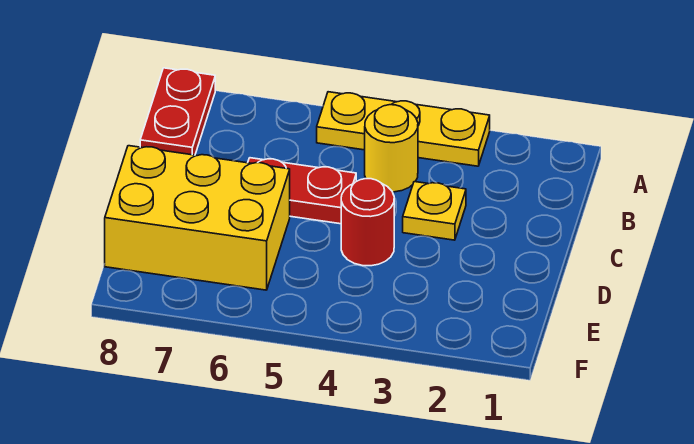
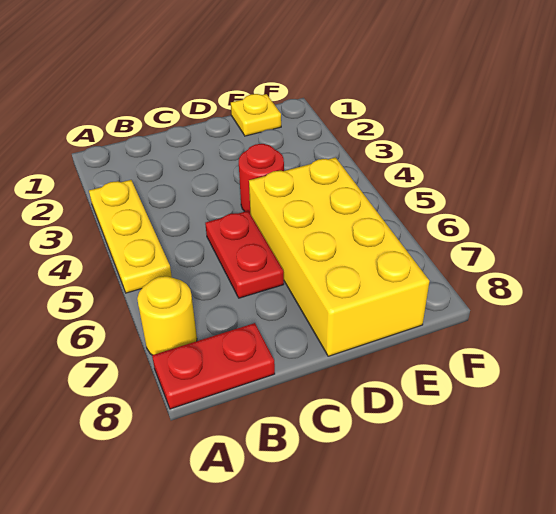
yellow round brick B4 level 1 -> yellow round brick A7 level 1
yellow plate C3 level 1 -> yellow plate E1 level 1
yellow brick D6:E8 level 1 -> yellow brick D5:E8 level 1

